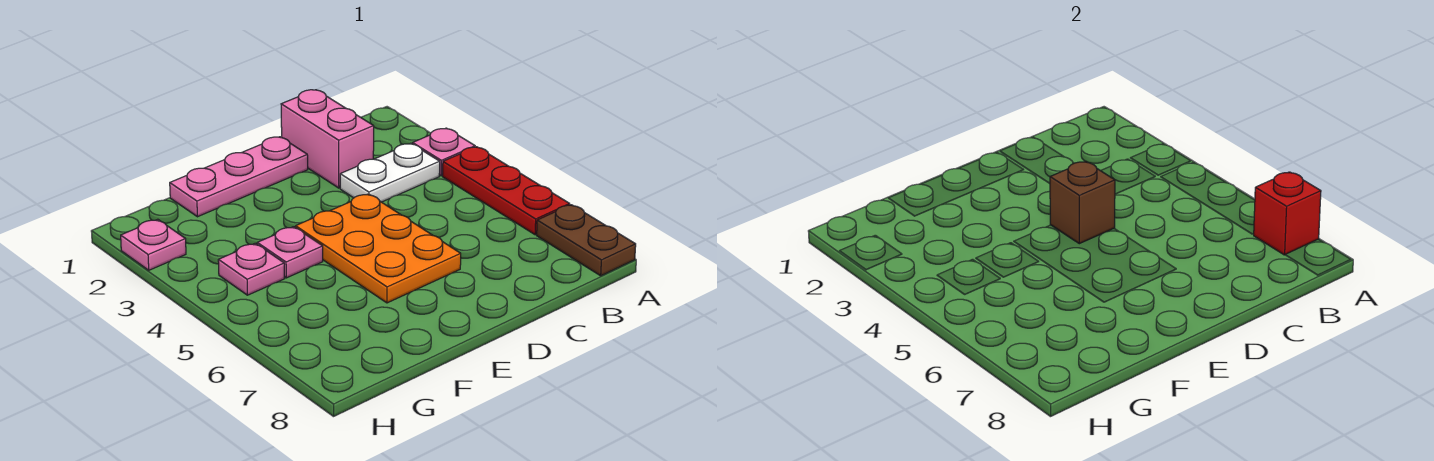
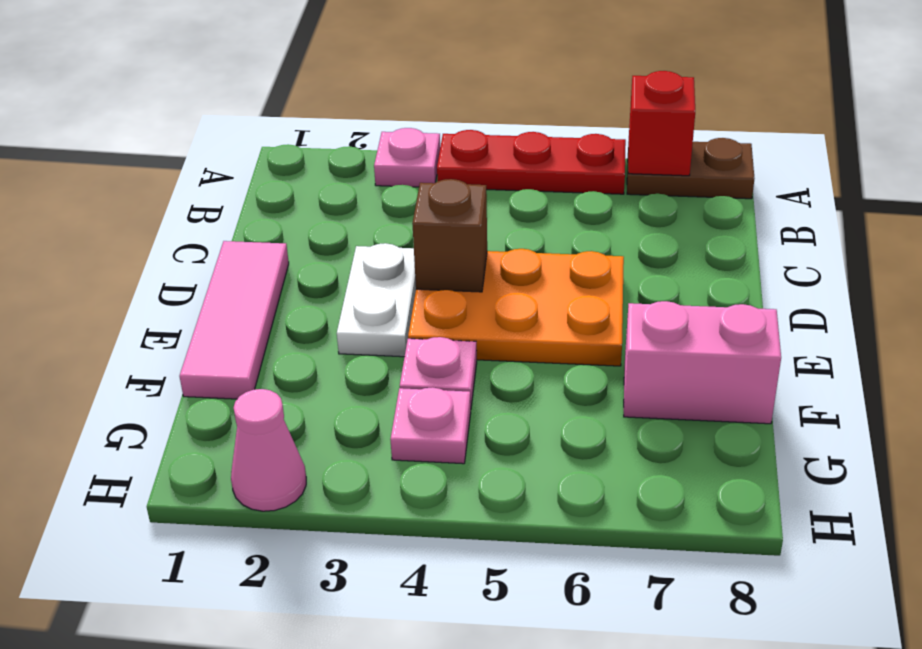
white plate B3:C3 level 1 -> white plate D3:E3 level 1
pink brick C1:C2 level 1 -> pink brick F7:F8 level 1
pink plate D1:F1 level 1 -> pink tile D1:F1 level 1
pink plate H2 level 1 -> pink cone H2 level 1

